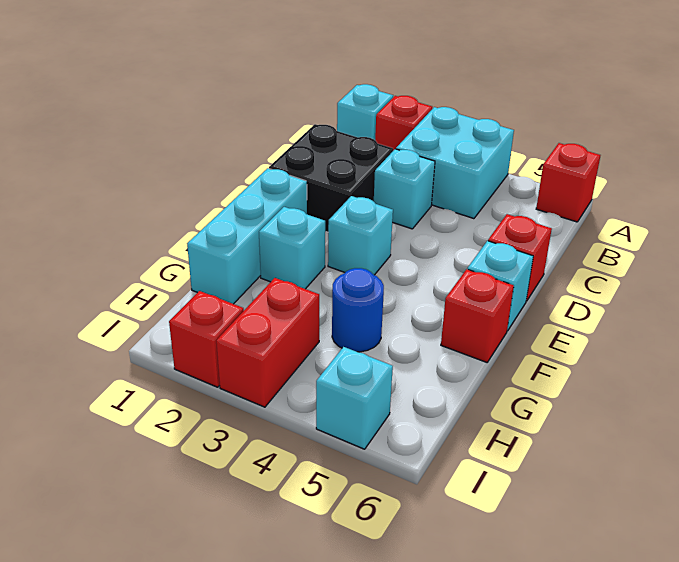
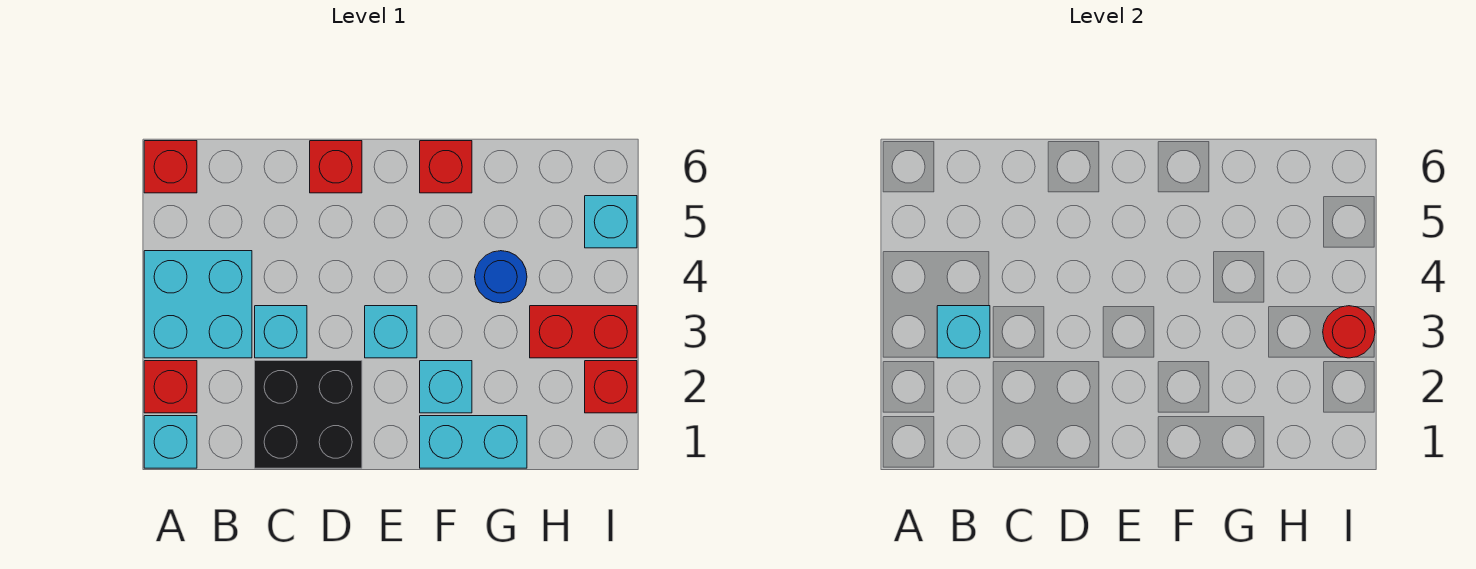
cyan brick E1:G1 level 1 -> cyan brick F1:G1 level 1
cyan brick E6 level 1 -> cyan brick B3 level 2
none -> red round brick I3 level 2

